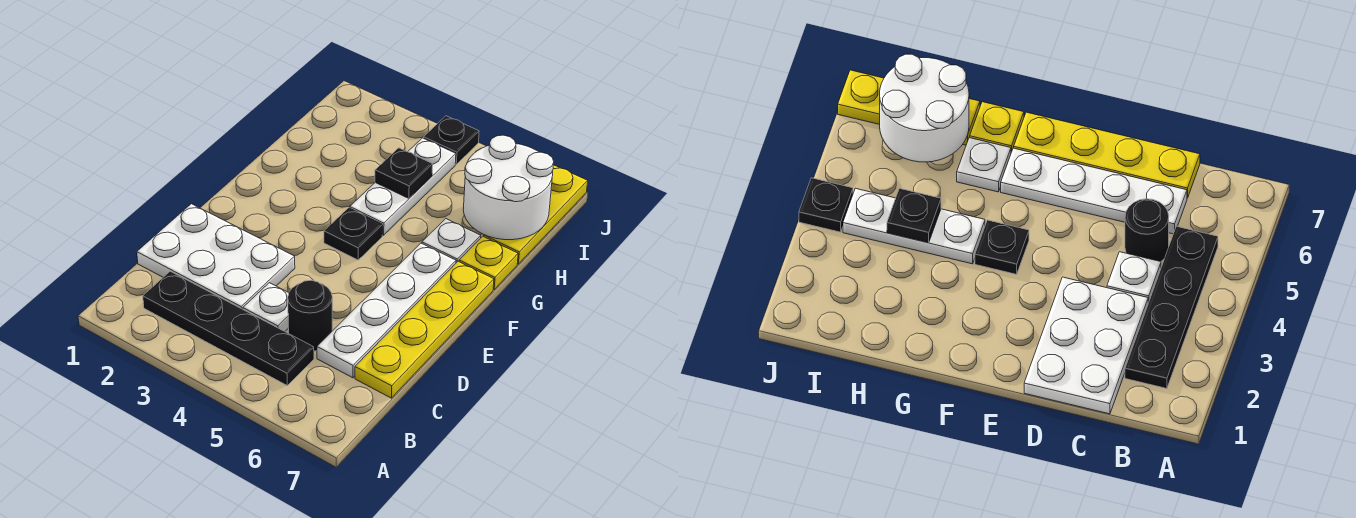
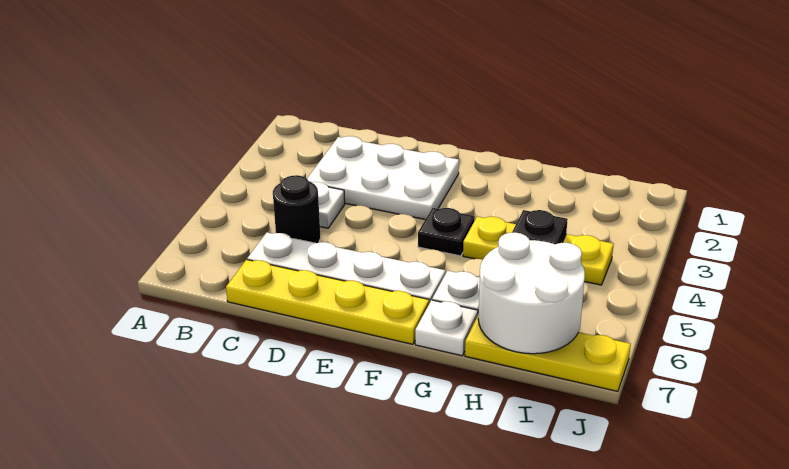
black plate B2:B5 level 1 -> none
white plate C1:D3 level 1 -> white plate C2:E3 level 1
white plate G4:I4 level 1 -> yellow plate G4:I4 level 1
yellow plate G7 level 1 -> white plate G7 level 1
black plate J4 level 1 -> none

